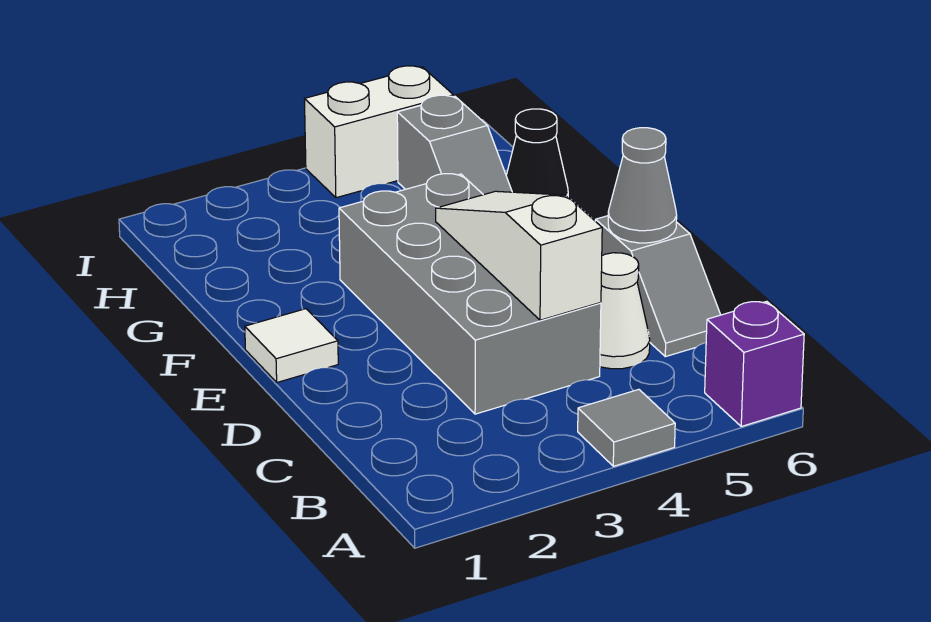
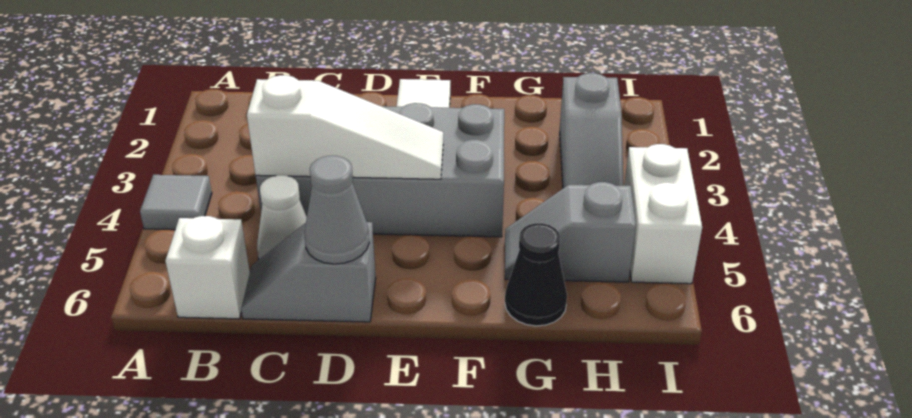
purple brick A6 level 1 -> none
none -> white brick B6 level 1
none -> grey slope H2:H4 level 1 top 2

